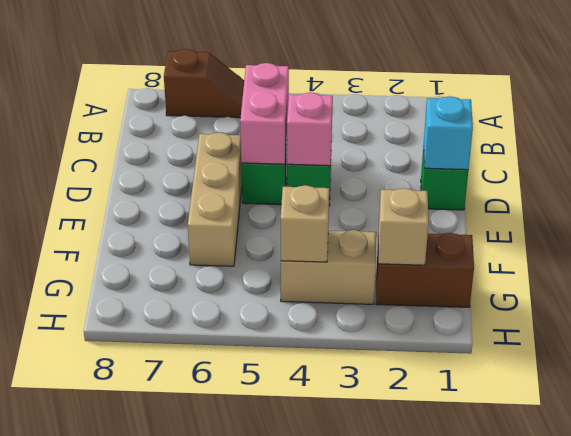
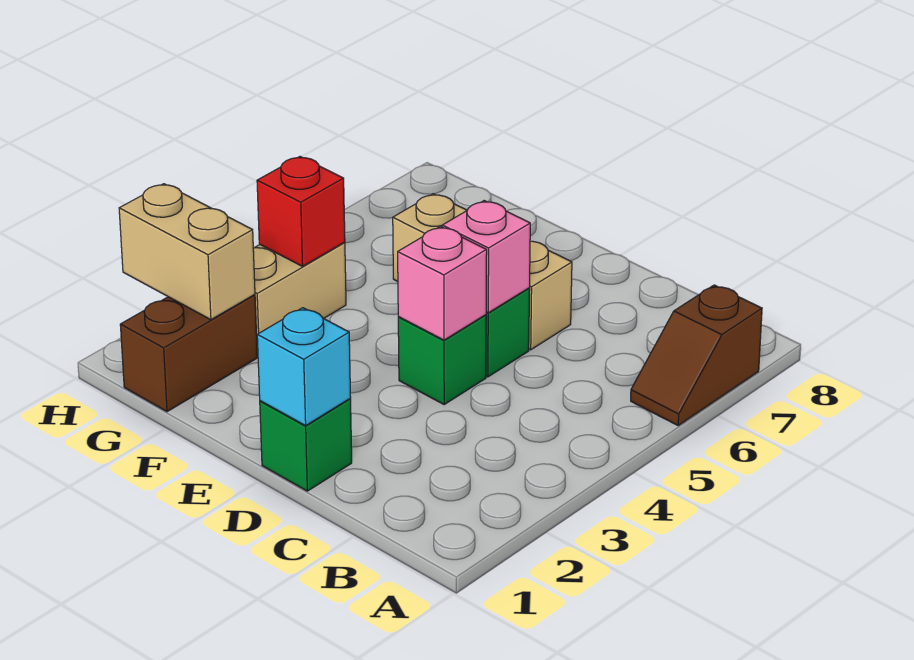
pink brick C5:D5 level 2 -> pink brick D5 level 2
tan brick G2 level 2 -> tan brick G2:H2 level 2
tan brick G4 level 2 -> red brick G4 level 2

